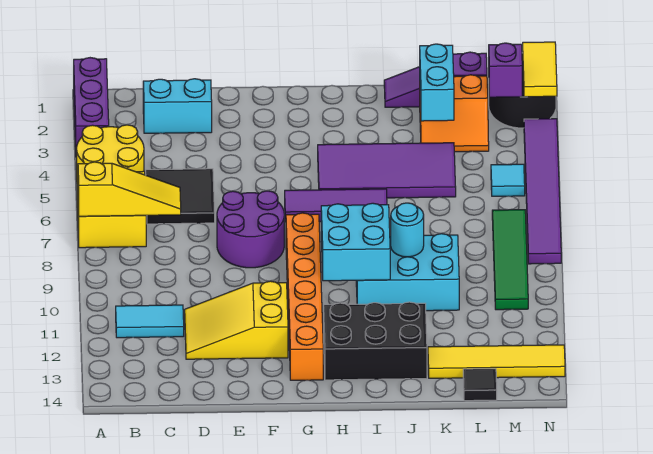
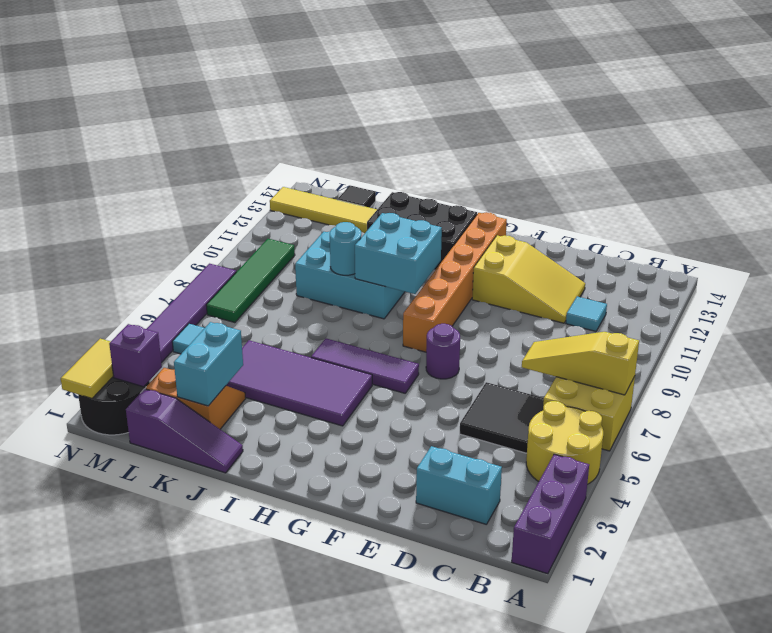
cyan tile B11:C11 level 1 -> cyan tile C11 level 1
purple round brick E7:F8 level 1 -> purple round brick F7 level 1

